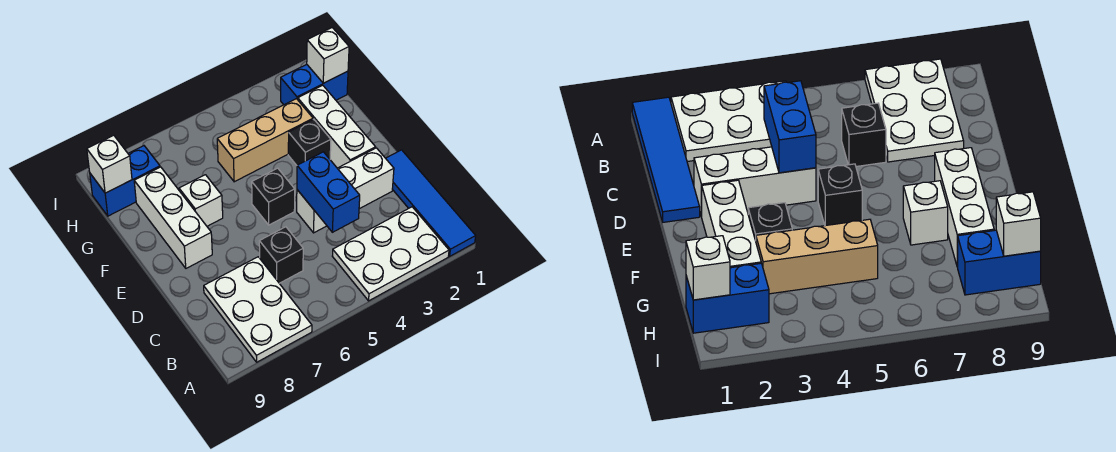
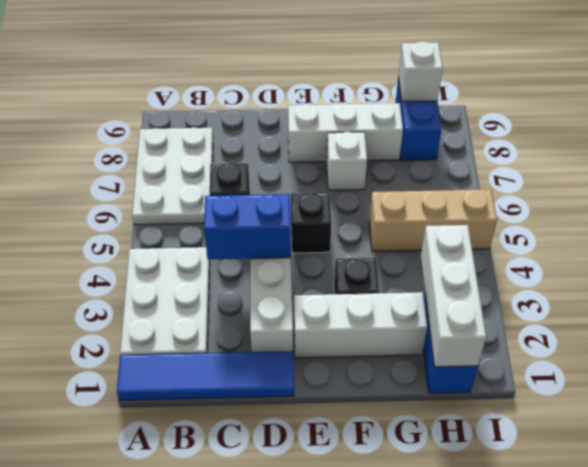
white plate A7:C8 level 1 -> white plate A6:B8 level 1
tan brick G3:G5 level 1 -> tan brick G5:I5 level 1
white brick H1 level 2 -> white brick H1:H3 level 2

